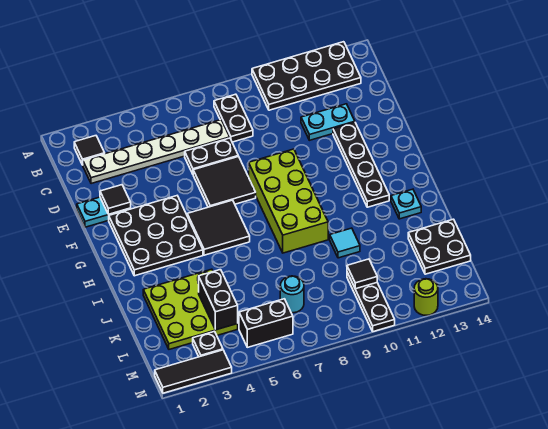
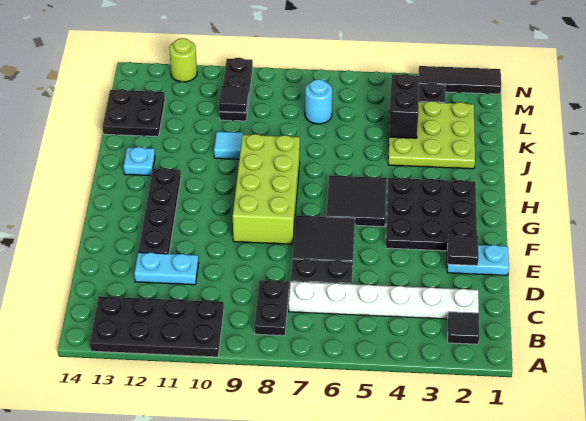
black brick M5:M6 level 1 -> none

